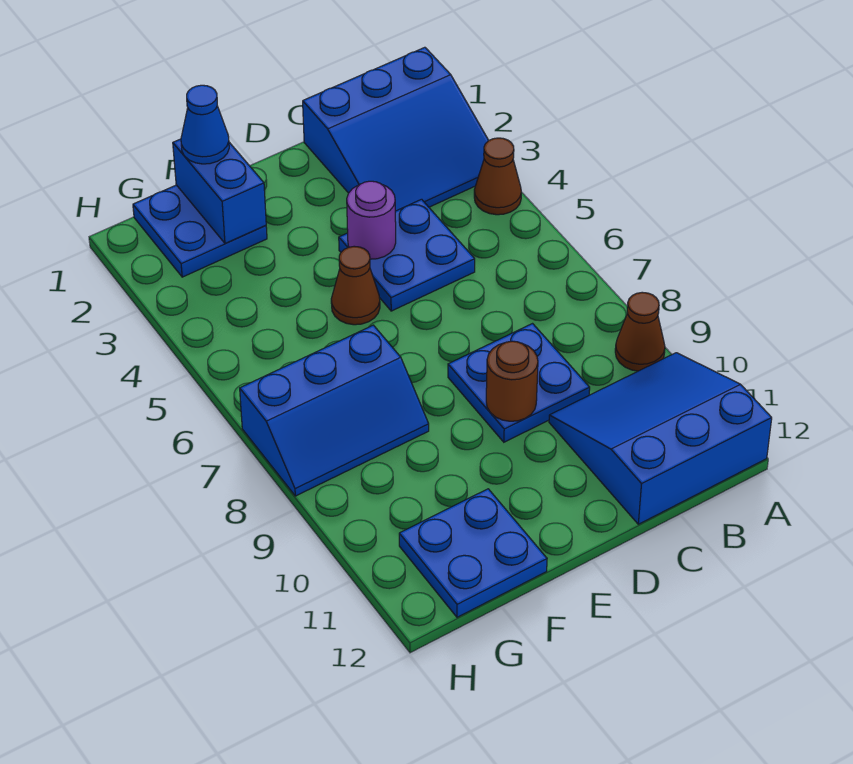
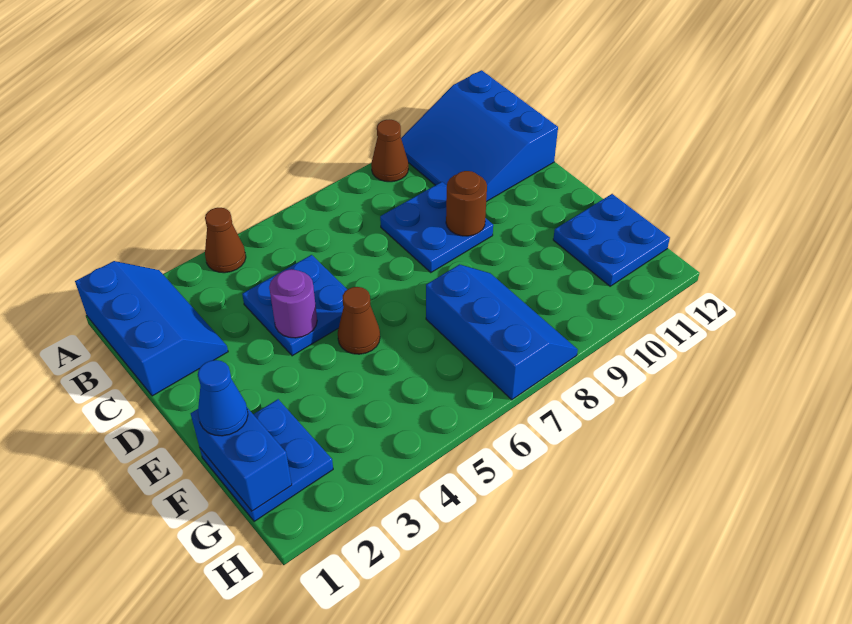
blue slope A1:C3 level 1 top 1 -> blue slope A1:C2 level 1 top 1
blue brick F1:F2 level 2 -> blue brick F1:G1 level 2

